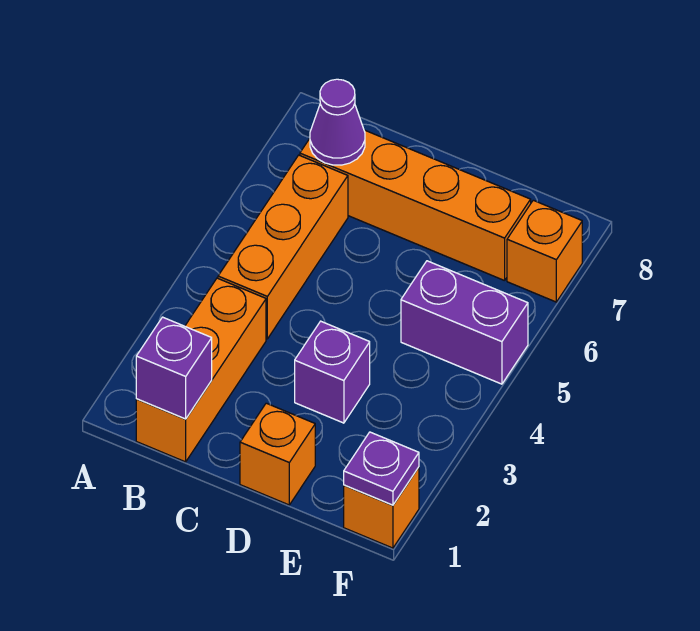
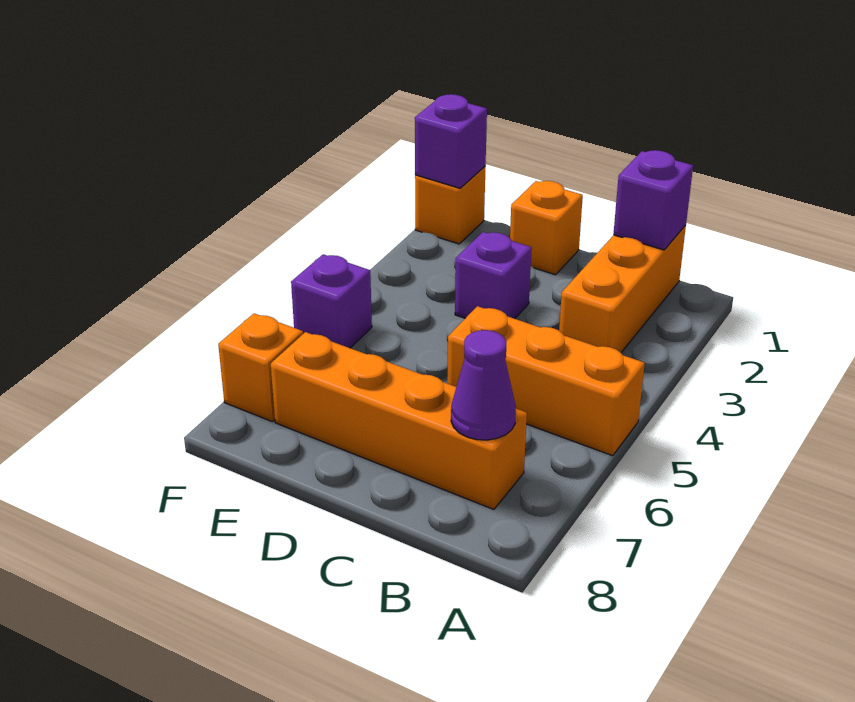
orange brick B4:B6 level 1 -> orange brick A5:C5 level 1
purple brick E5:F5 level 1 -> purple brick F5 level 1
purple plate F1 level 2 -> purple brick F1 level 2

